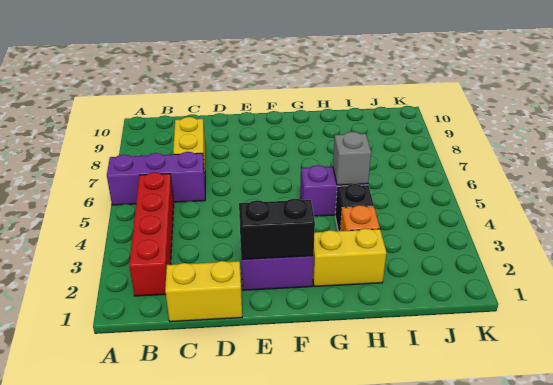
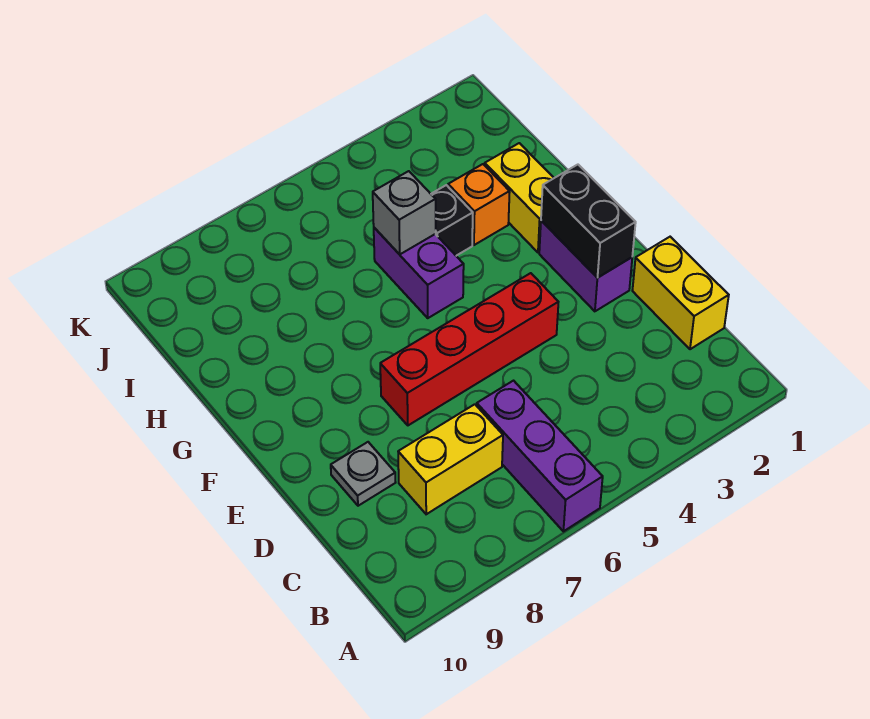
red brick B2:B5 level 1 -> red brick E4:E7 level 1
none -> grey plate D9 level 1

